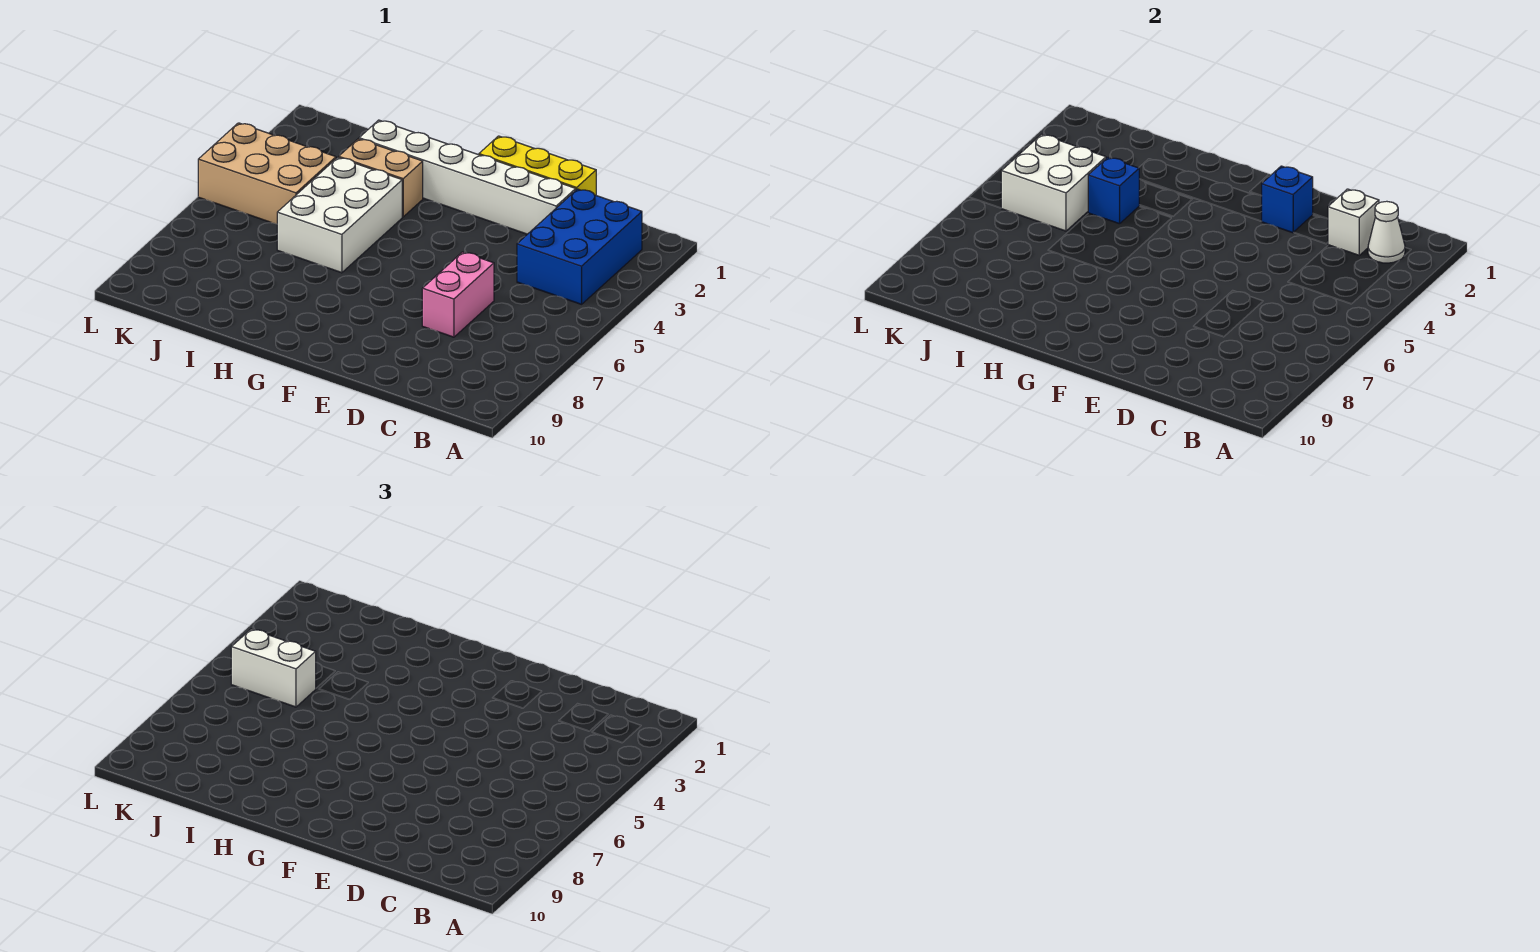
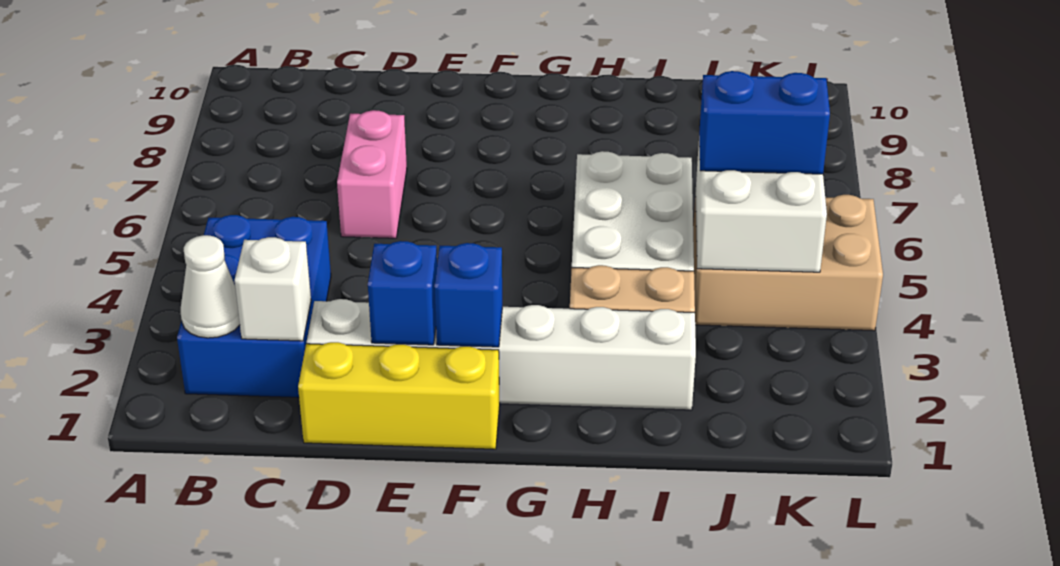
blue brick I4 level 2 -> blue brick F2 level 2
white brick J5:K5 level 3 -> blue brick J5:K5 level 3

